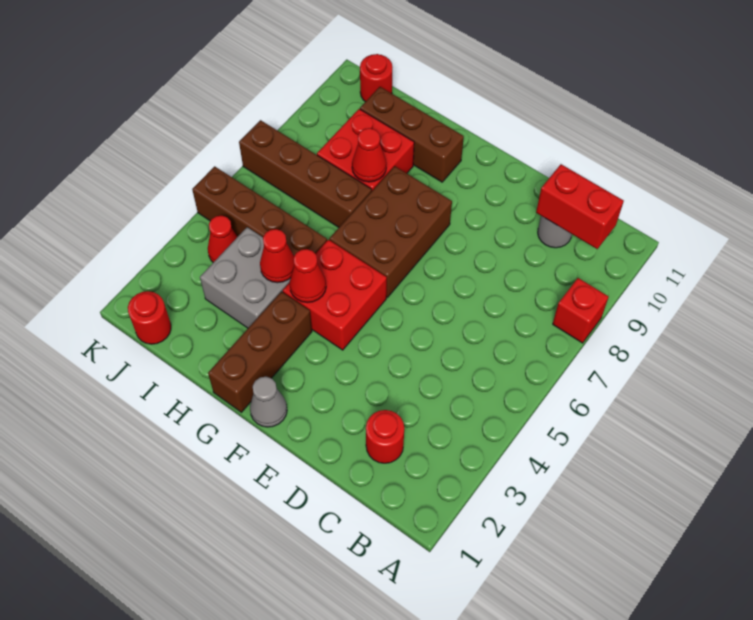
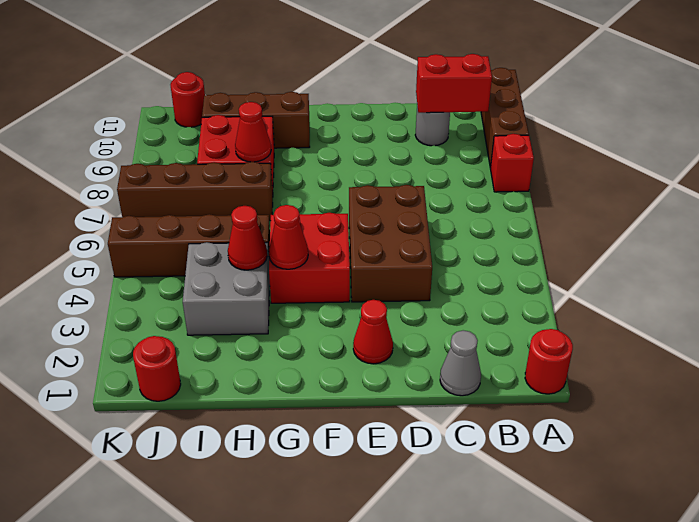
red round brick C2 level 1 -> red round brick A1 level 1
grey cone F1 level 1 -> grey cone C1 level 1
brown brick F6:G8 level 1 -> brown brick D4:E6 level 1
brown brick G1:G3 level 1 -> brown brick A9:A11 level 1
red cone J4 level 1 -> red cone E2 level 1

